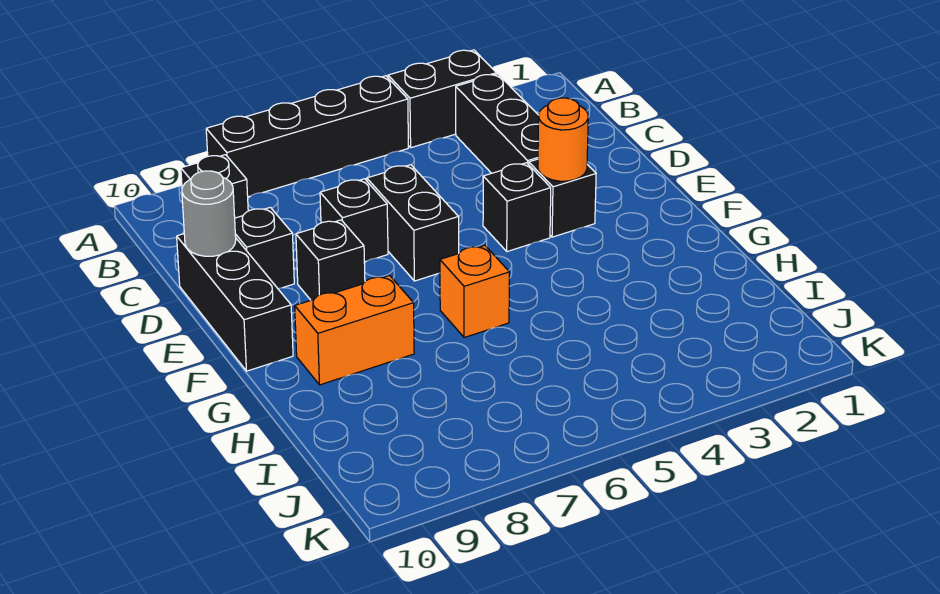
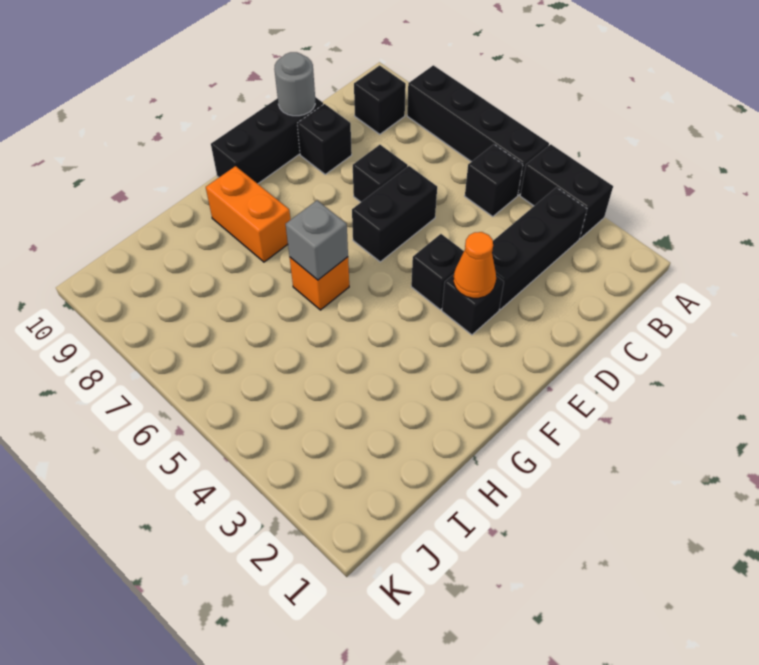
orange round brick E3 level 2 -> orange cone E3 level 2
black brick E8 level 1 -> black brick B5 level 1
none -> grey brick G6 level 2

